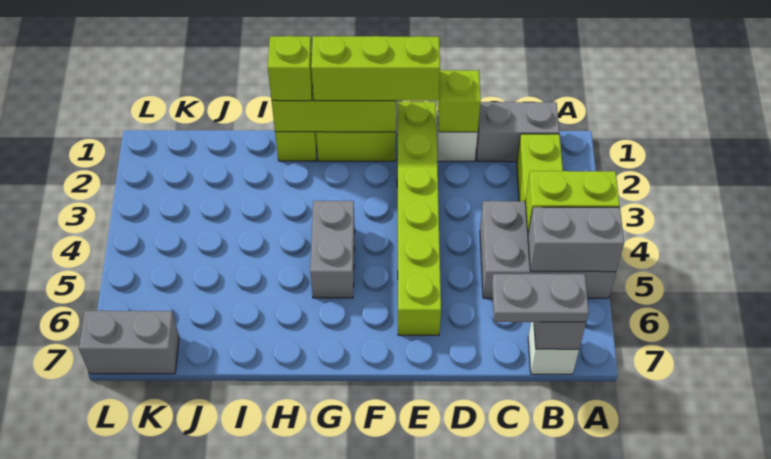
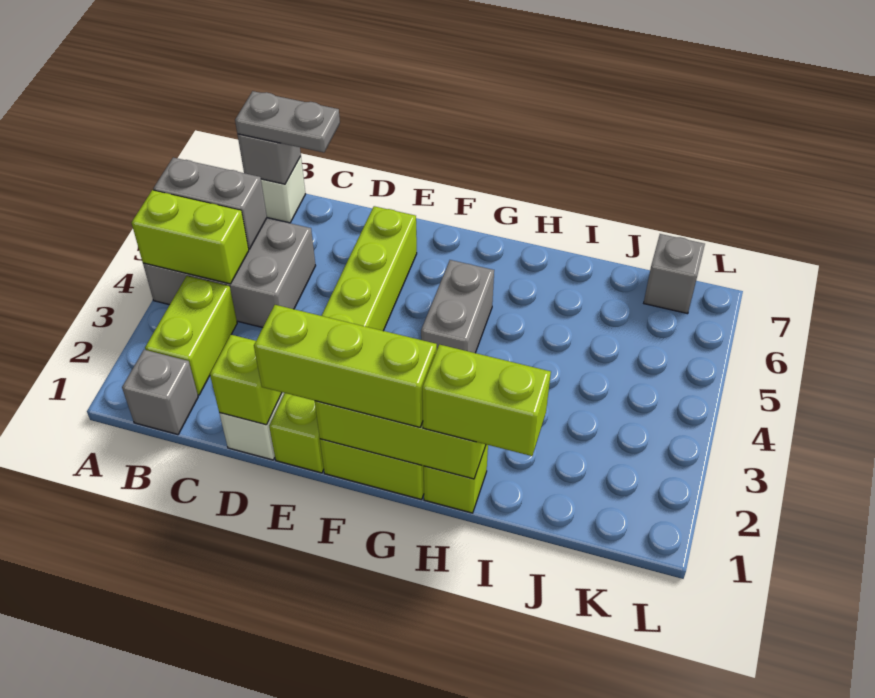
grey brick B1:C1 level 1 -> grey brick B1 level 1
lime brick H1 level 3 -> lime brick H1:I1 level 3
grey brick K7:L7 level 1 -> grey brick K7 level 1

